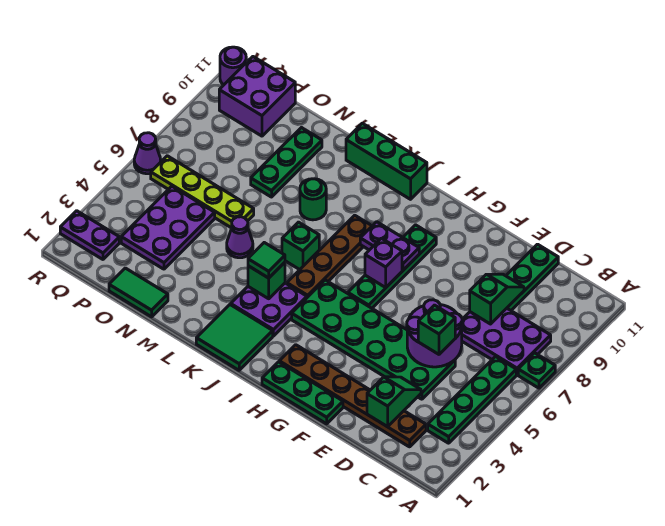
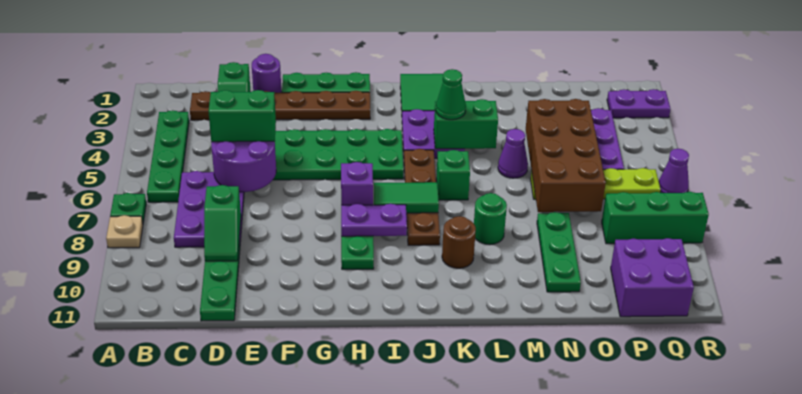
none -> tan plate A8 level 1
purple plate B7:D8 level 1 -> purple plate C6:D8 level 1
green brick D5 level 3 -> green brick D5:E5 level 3
green brick J11:L11 level 1 -> green brick P8:R8 level 1
green brick K4 level 2 -> green brick K4:L4 level 2
green tile K4 level 3 -> green cone K4 level 3
none -> brown round brick K9 level 1
green tile N1:O1 level 1 -> green tile I7:J7 level 2
none -> brown brick N4:O7 level 2
purple round brick R11 level 1 -> purple round brick E1 level 1

